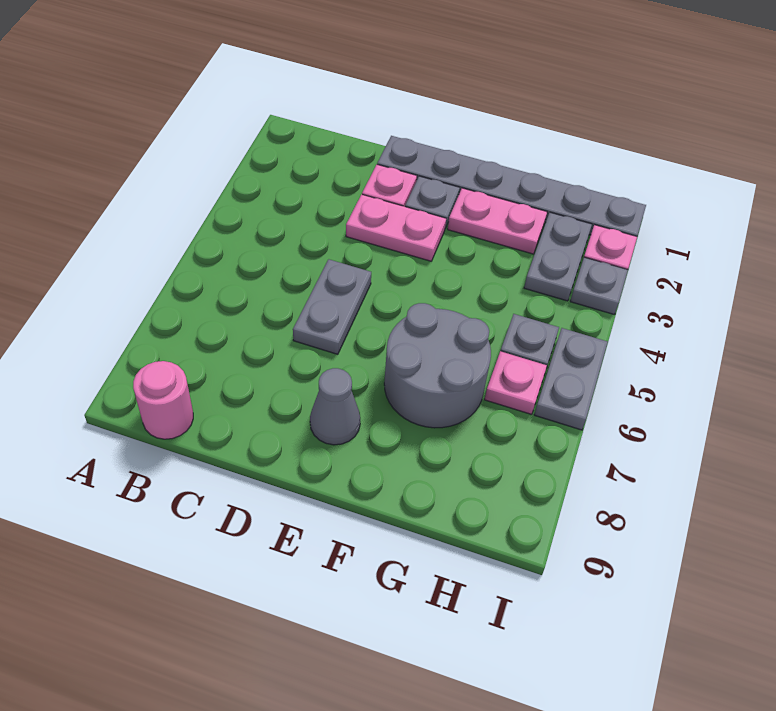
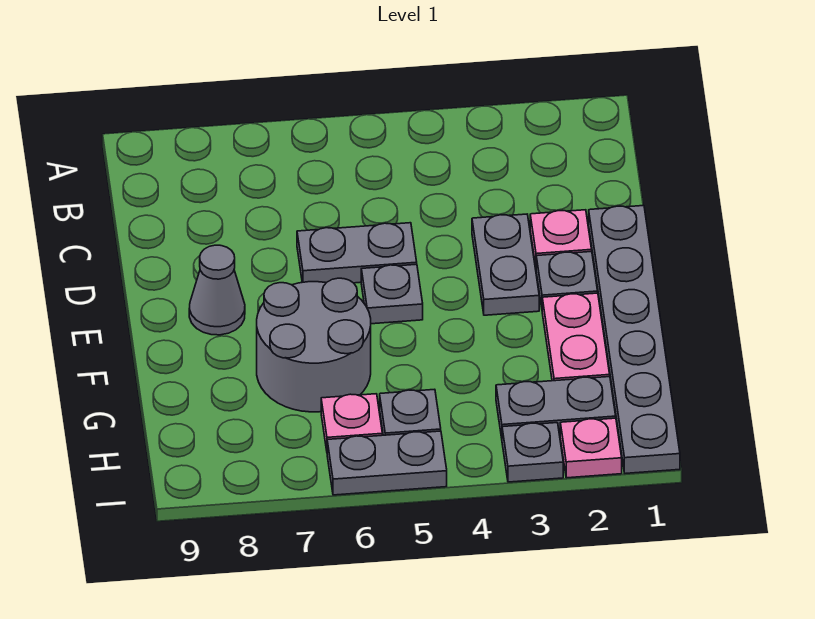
pink round brick B9 level 1 -> none
pink plate D3:E3 level 1 -> grey plate D3:E3 level 1
none -> grey plate E5 level 1

